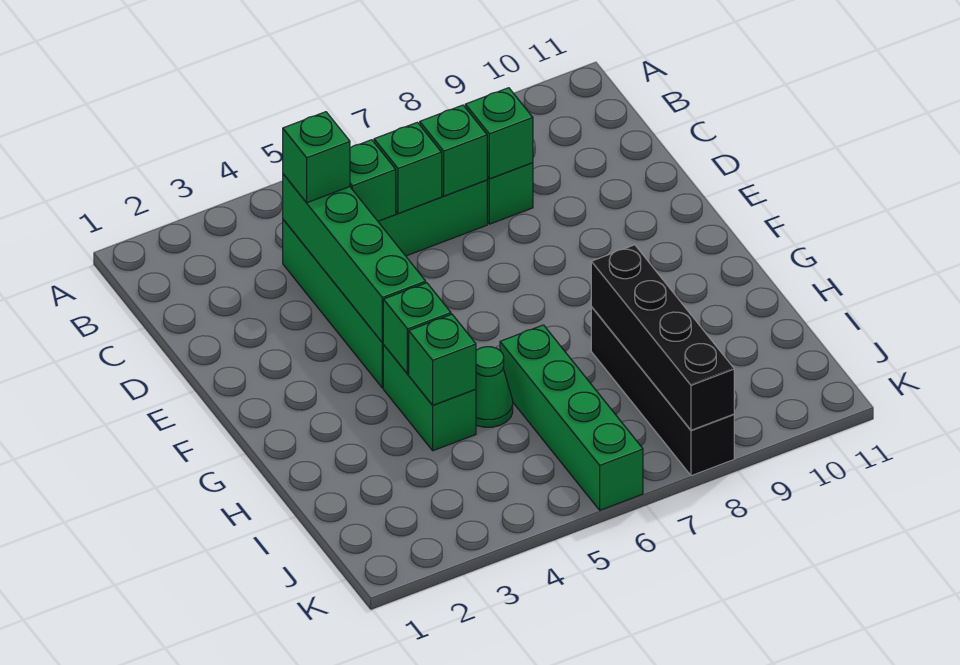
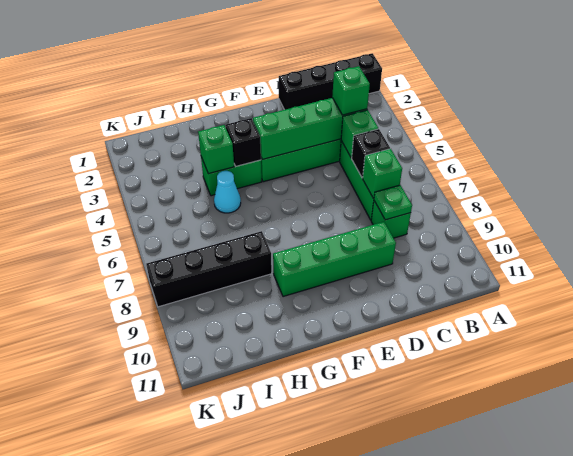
green brick C6 level 2 -> black brick C6 level 2
green brick C8 level 2 -> green plate C8 level 2
green brick G4 level 2 -> black brick G4 level 2
green cone H5 level 1 -> cyan cone H5 level 1
green brick H6:K6 level 1 -> green brick D9:G9 level 1
black brick H8:K8 level 2 -> black brick A1:D1 level 1

